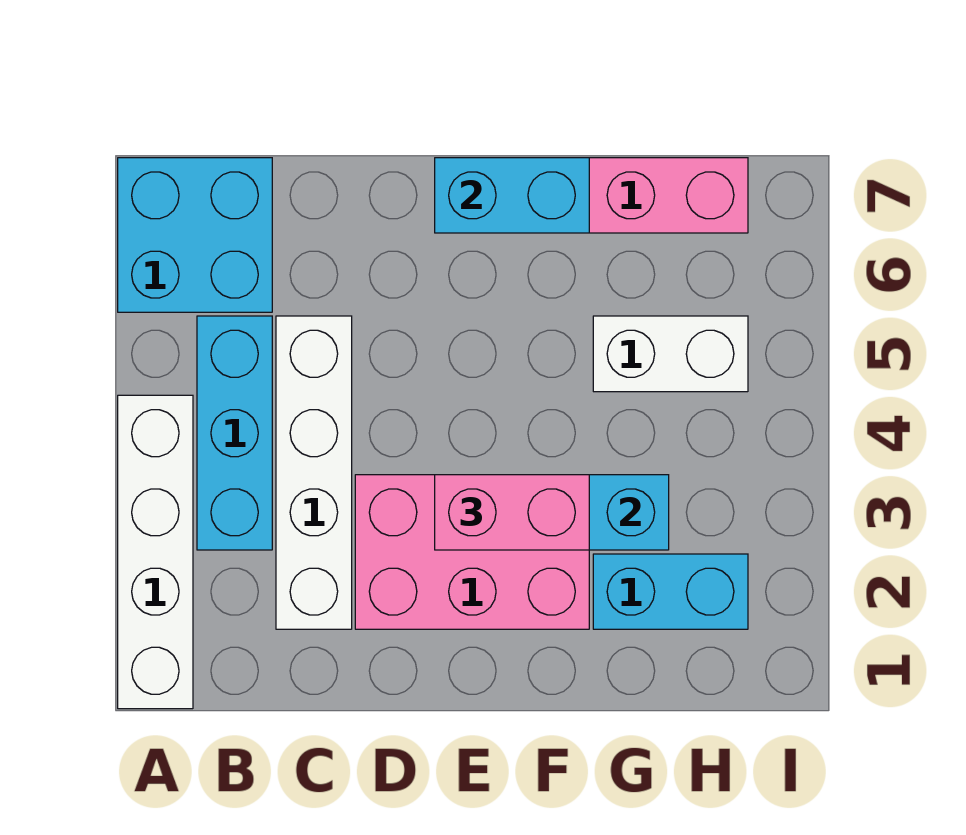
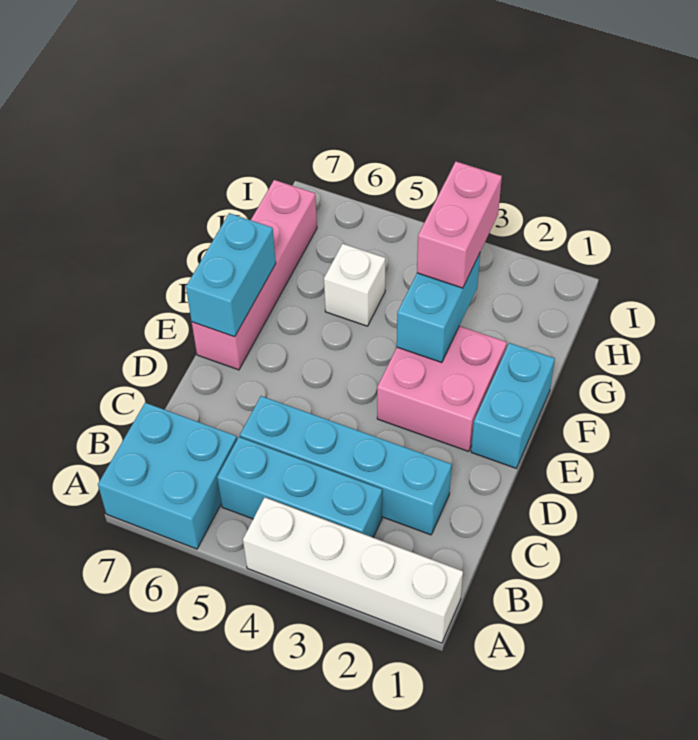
white brick C2:C5 level 1 -> cyan brick C2:C5 level 1
pink brick D2:F3 level 1 -> pink brick E2:F3 level 1
pink brick E3:F3 level 3 -> pink brick G3:H3 level 3
cyan brick G2:H2 level 1 -> cyan brick E1:F1 level 1
white brick G5:H5 level 1 -> white brick G5 level 1

